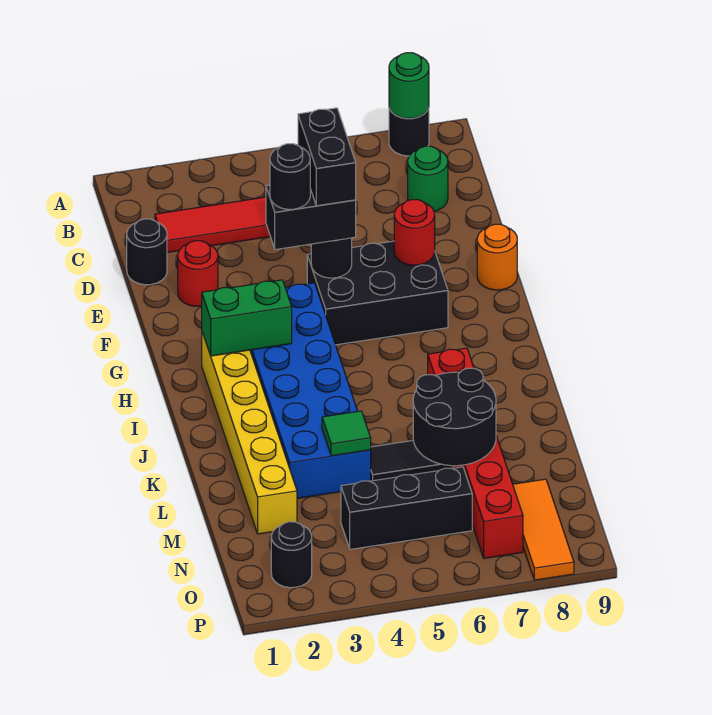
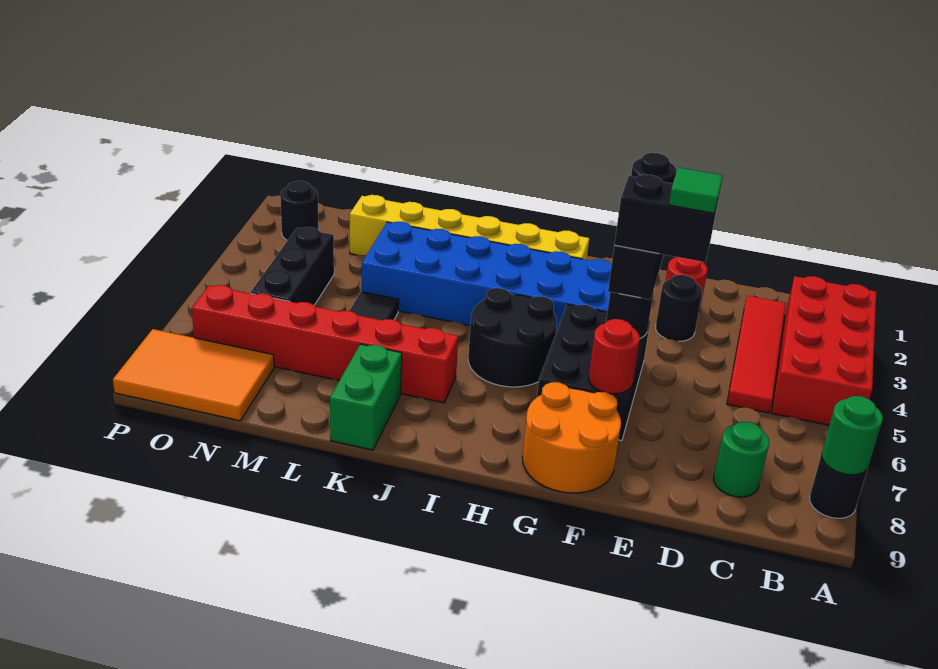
none -> red brick A2:B5 level 1
black round brick D1 level 1 -> black round brick E3 level 1
orange round brick F9 level 1 -> orange round brick F8:G9 level 1
green brick H2:H3 level 2 -> green brick K8:K9 level 1
green tile L4 level 2 -> green tile E5 level 5
black round brick L6:M7 level 2 -> black round brick H5:I6 level 1
orange tile N8:P8 level 1 -> orange tile N8:P9 level 1

